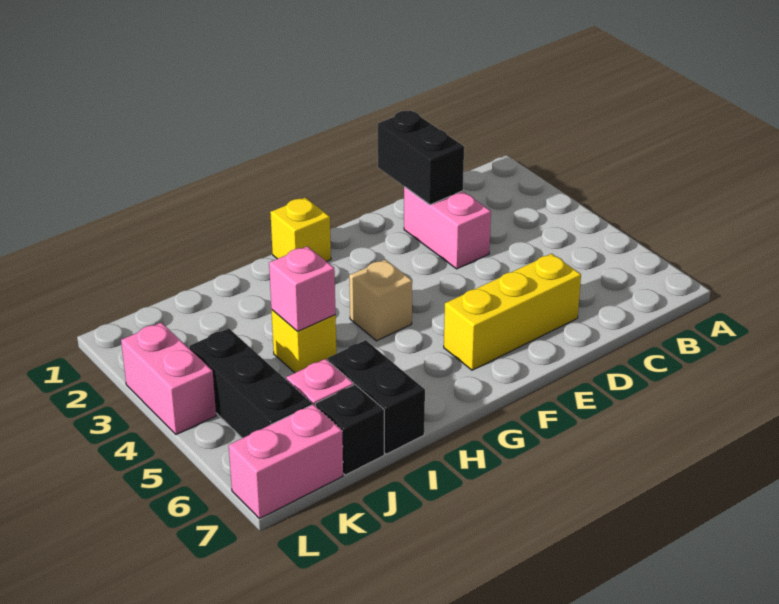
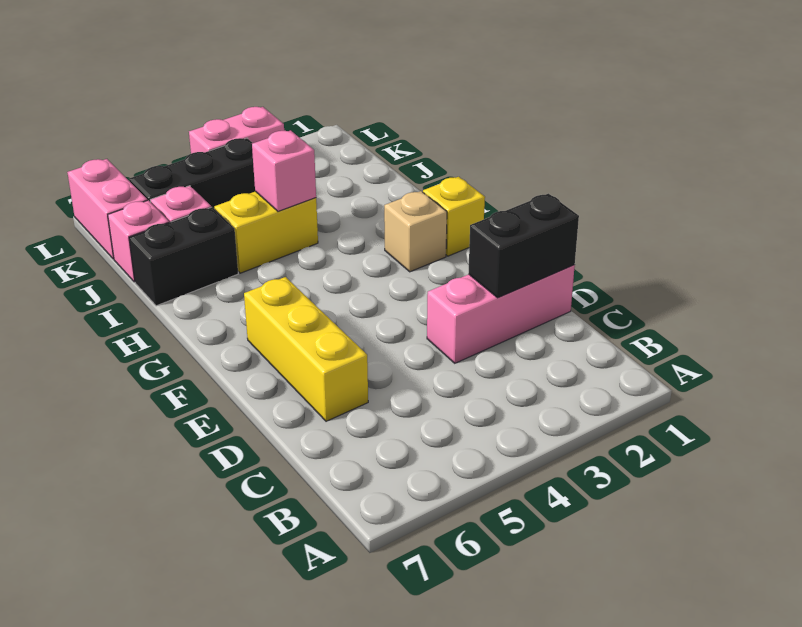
pink brick D2:D3 level 1 -> pink brick D1:D3 level 1
tan brick G4 level 1 -> tan brick G2 level 1
yellow brick I4 level 1 -> yellow brick I4:I5 level 1
black brick J7 level 1 -> pink brick J7 level 1

